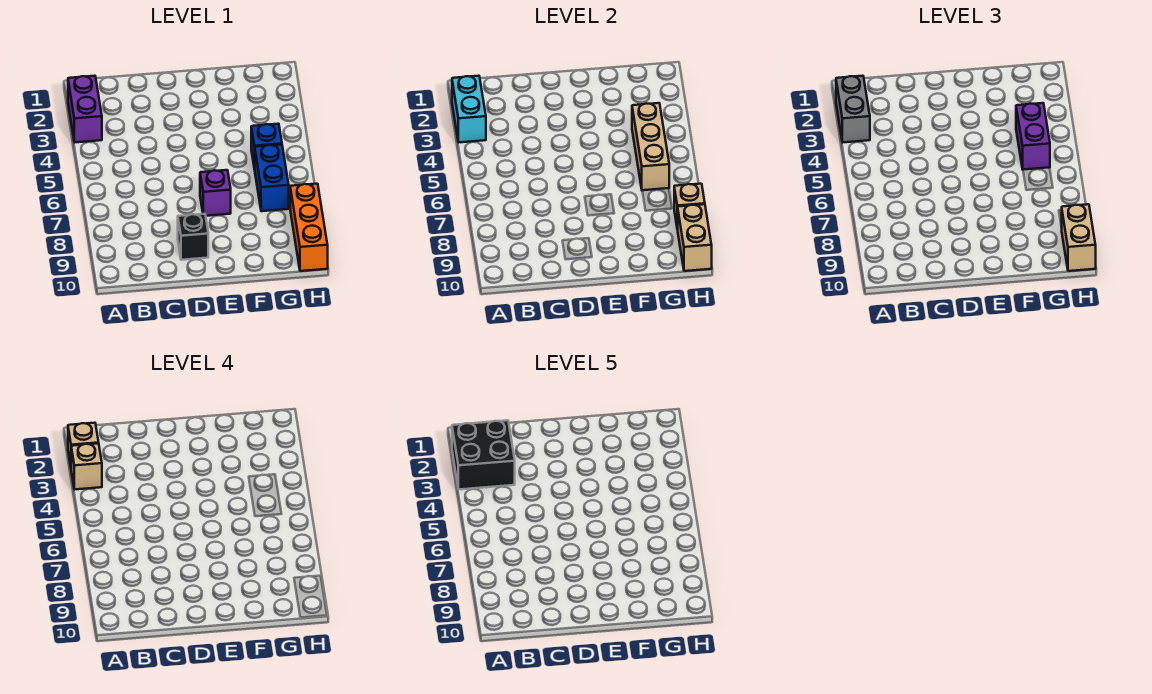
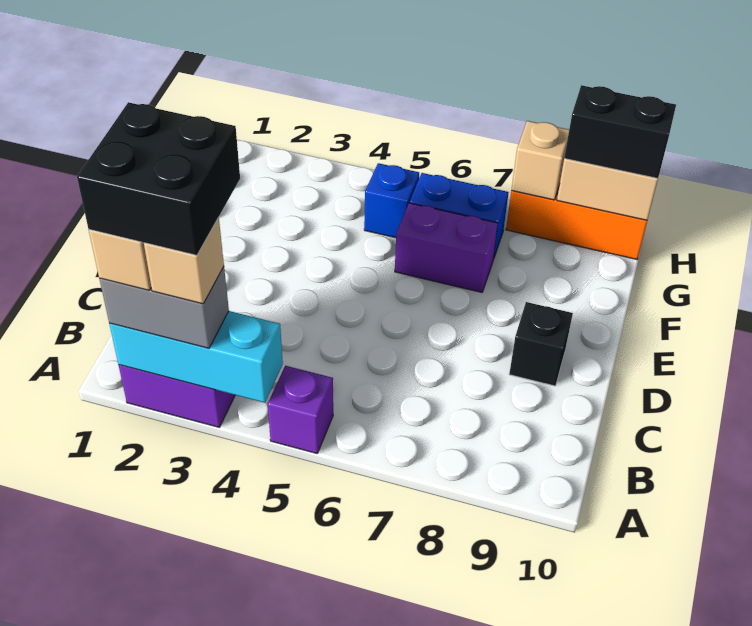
cyan brick A2:A3 level 2 -> cyan brick A2:A4 level 2
purple brick E7 level 1 -> purple brick A5 level 1
tan brick G4:G6 level 2 -> none
purple brick G4:G5 level 3 -> purple brick F6:F7 level 1
tan brick H9:H10 level 3 -> black brick H9:H10 level 3

